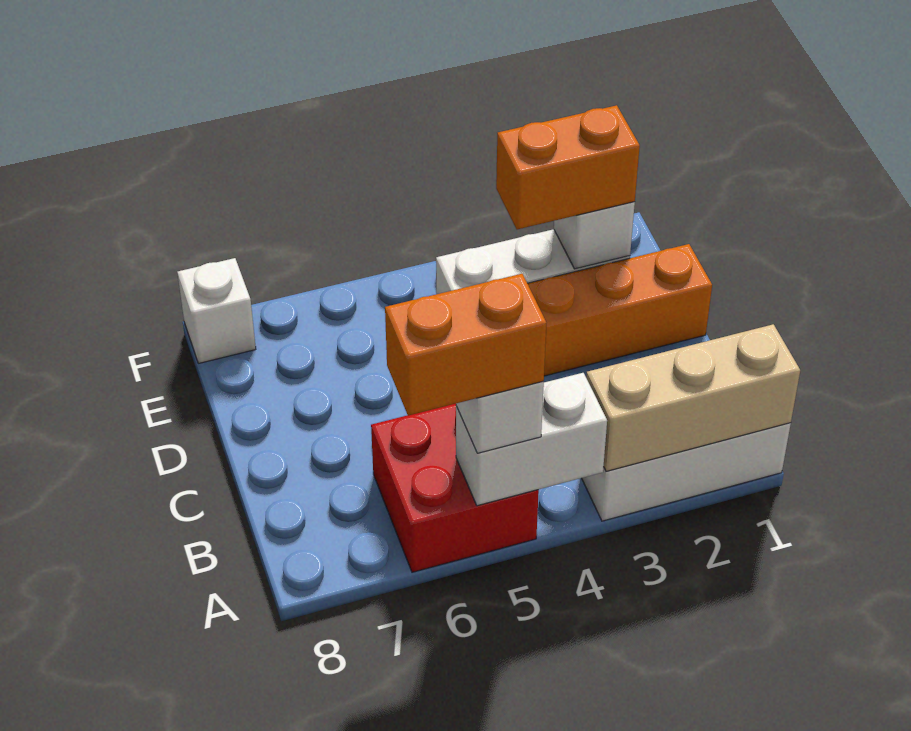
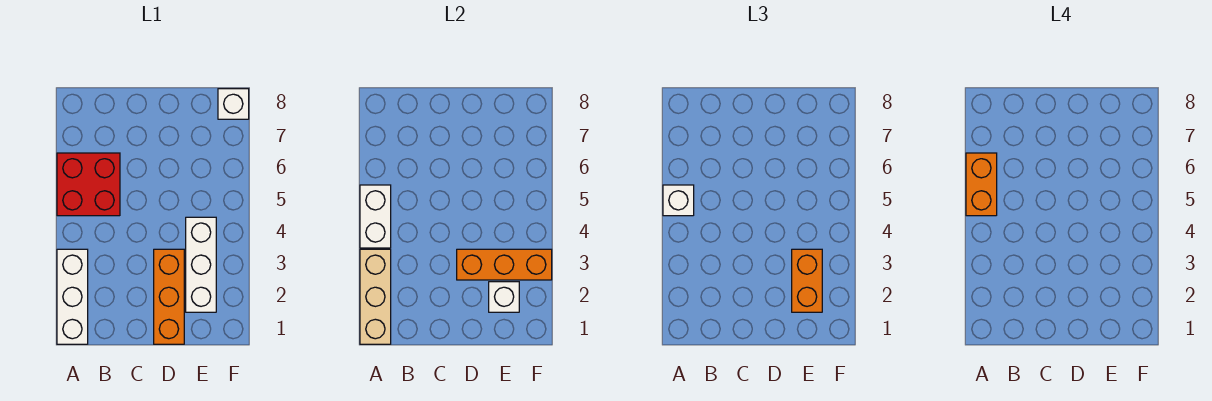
none -> orange brick D3:F3 level 2

